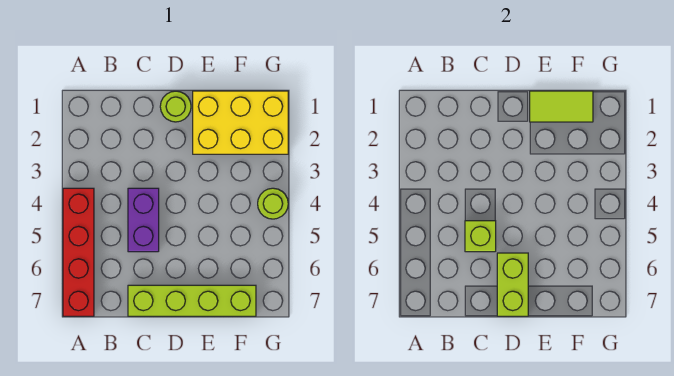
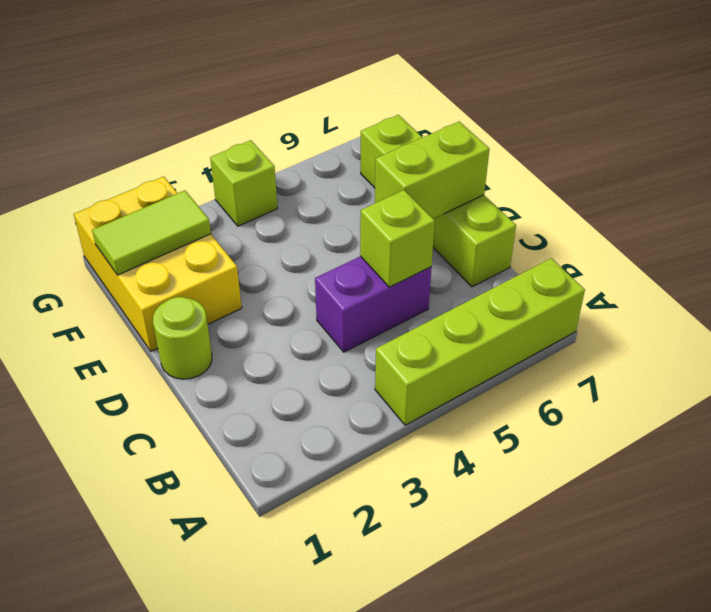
red brick A4:A7 level 1 -> lime brick A4:A7 level 1
lime tile E1:F1 level 2 -> lime tile F1:F2 level 2
lime round brick G4 level 1 -> lime brick G4 level 1

